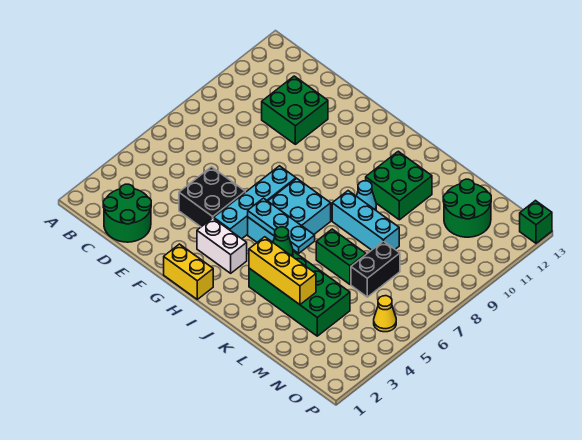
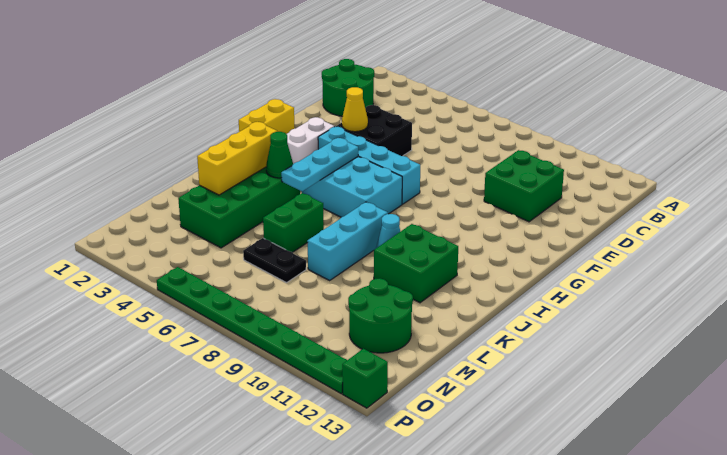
black brick M6:M7 level 1 -> black plate M6:M7 level 1
yellow cone O5 level 1 -> yellow cone F4 level 2
none -> green plate P5:P12 level 1

